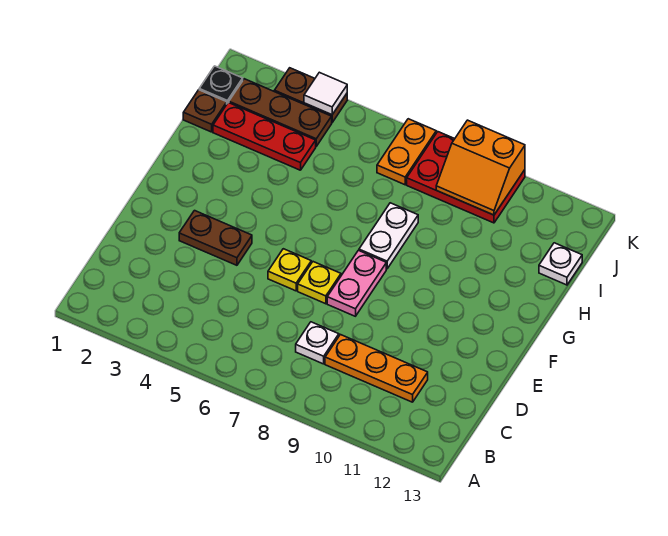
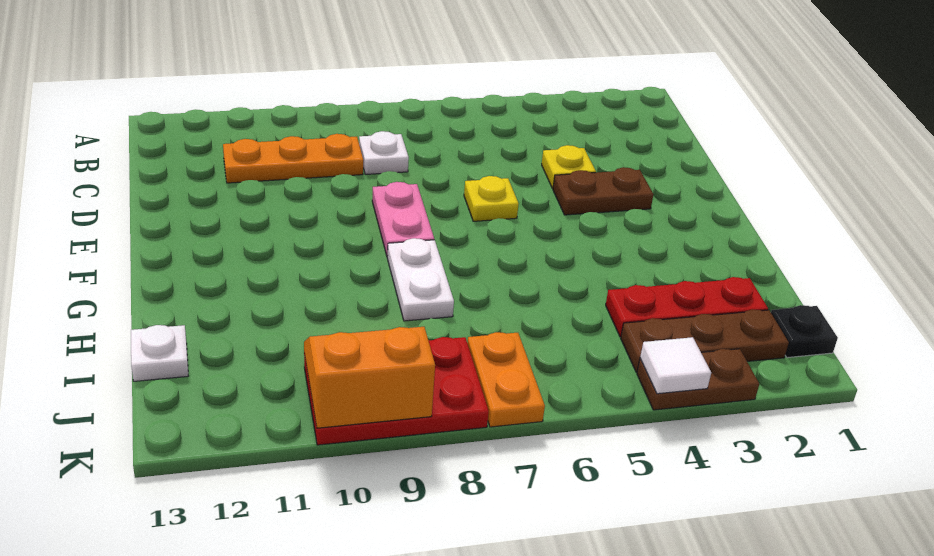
yellow plate E7 level 1 -> yellow plate D4 level 1
brown plate I1 level 1 -> none

